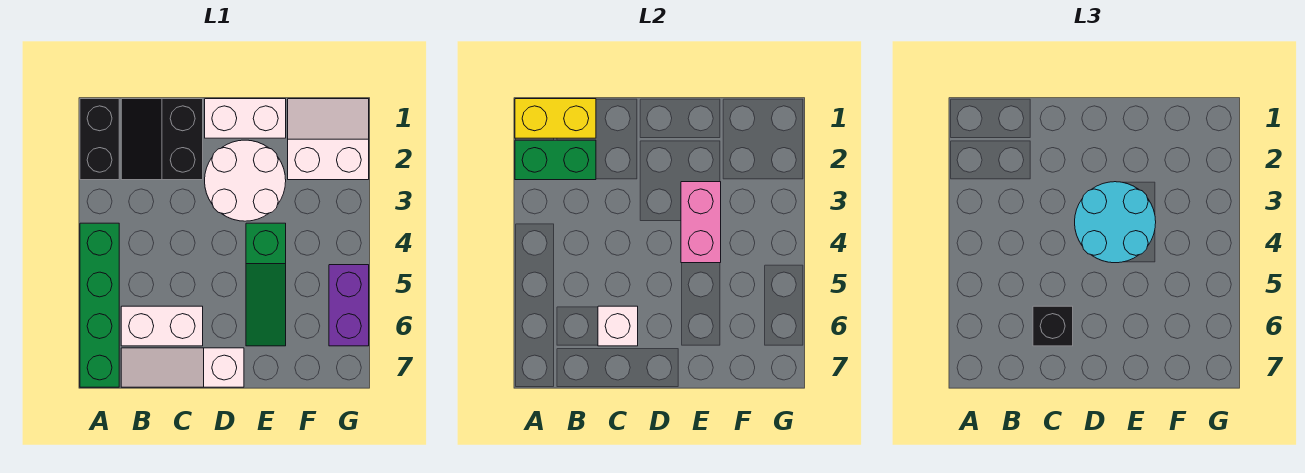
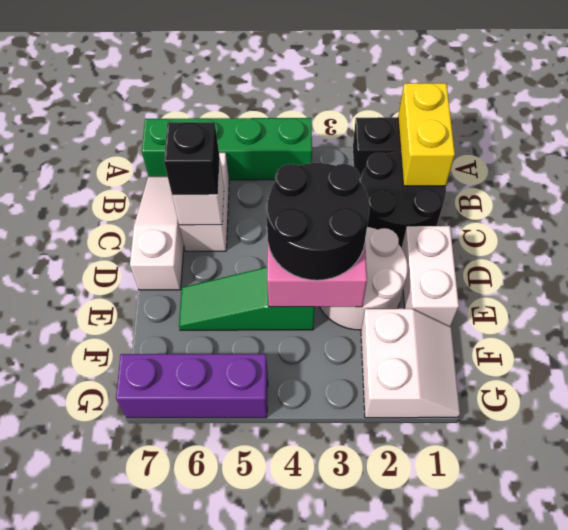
green brick A2:B2 level 2 -> none
black slope B1:C2 level 1 top C -> black round brick B1:C2 level 1
cyan round brick D3:E4 level 3 -> black round brick D3:E4 level 3
purple brick G5:G6 level 1 -> purple brick G5:G7 level 1

